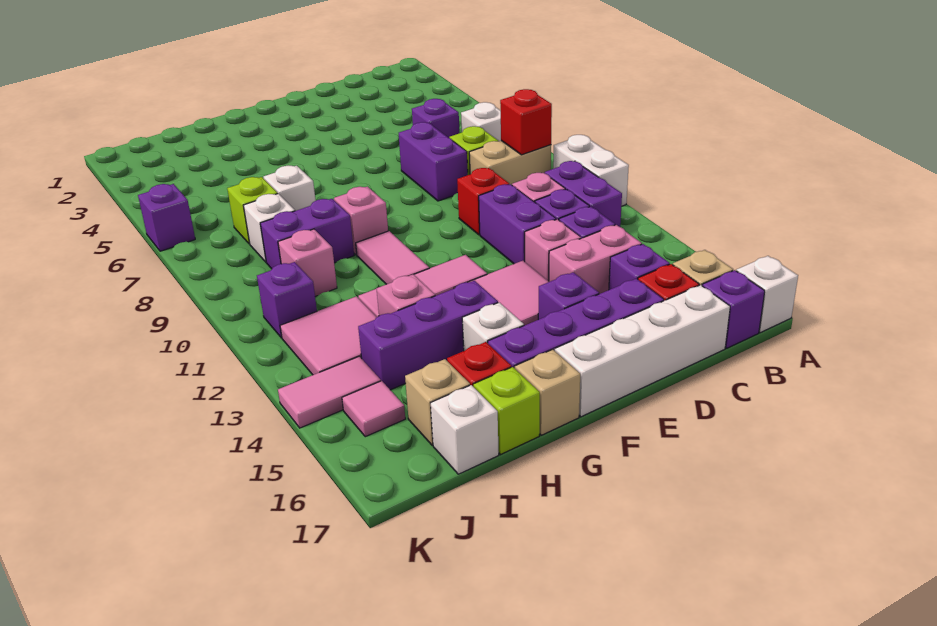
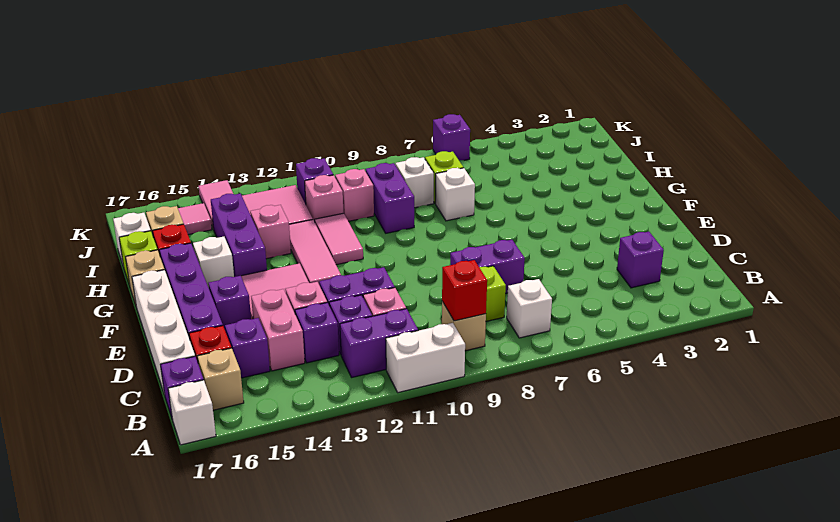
tan brick B9:C9 level 1 -> tan brick B9 level 1
purple brick C6 level 1 -> purple brick C3 level 1
red brick D10 level 1 -> none
pink brick G9 level 1 -> pink brick I11 level 1
pink tile G10:G11 level 1 -> pink tile G11:H11 level 1

